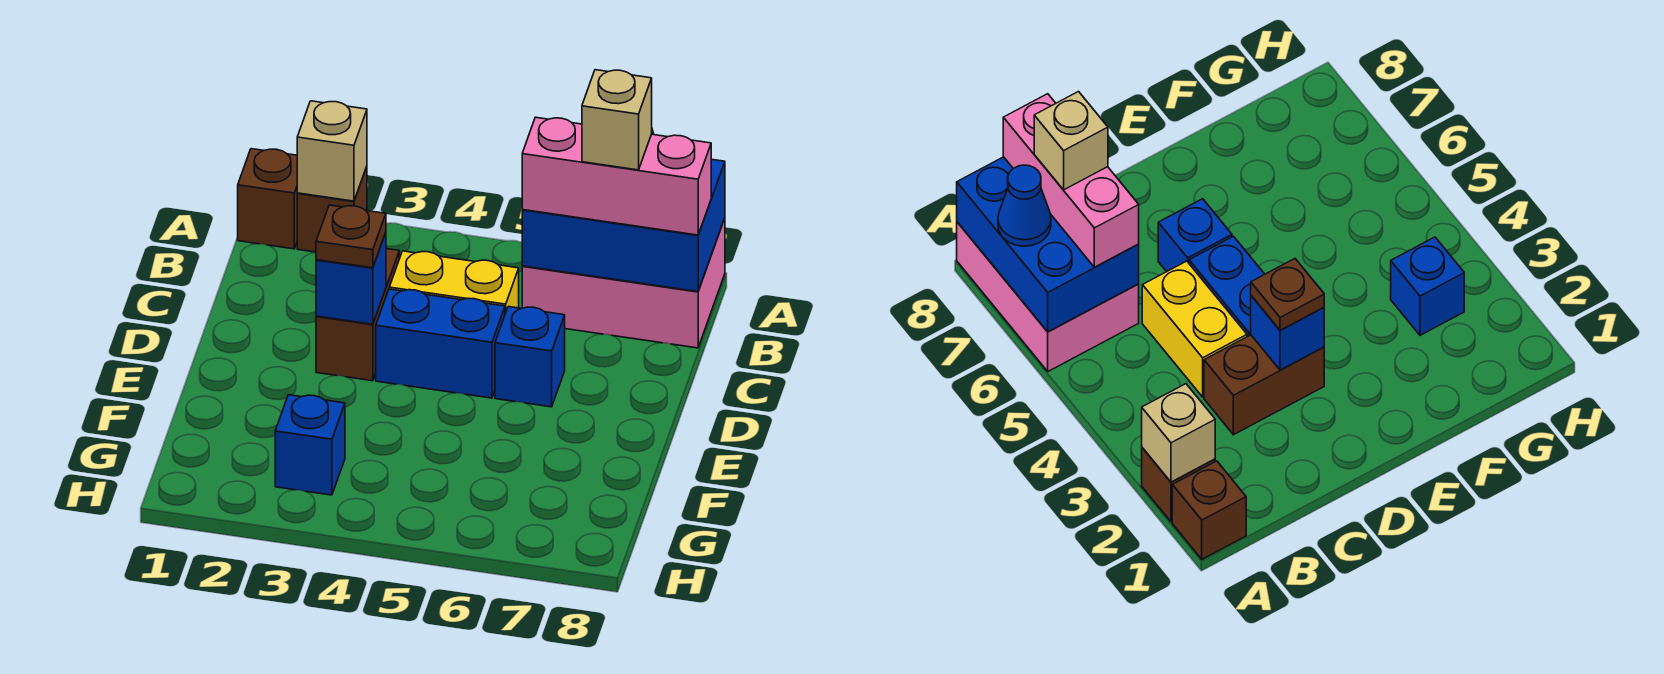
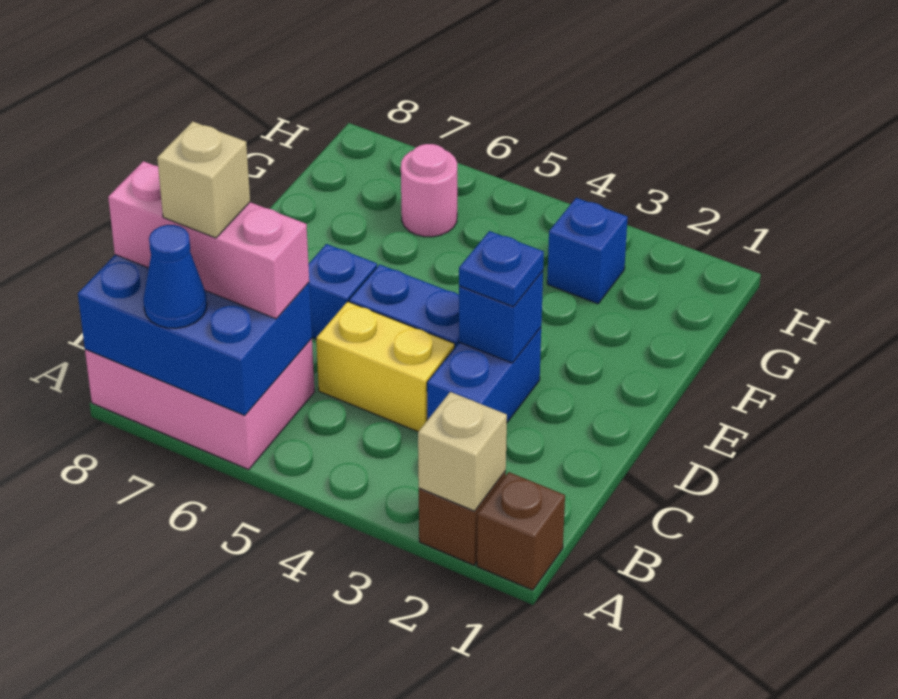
brown brick C3:D3 level 1 -> blue brick C3:D3 level 1
brown plate D3 level 3 -> blue plate D3 level 3
none -> pink round brick G6 level 1

